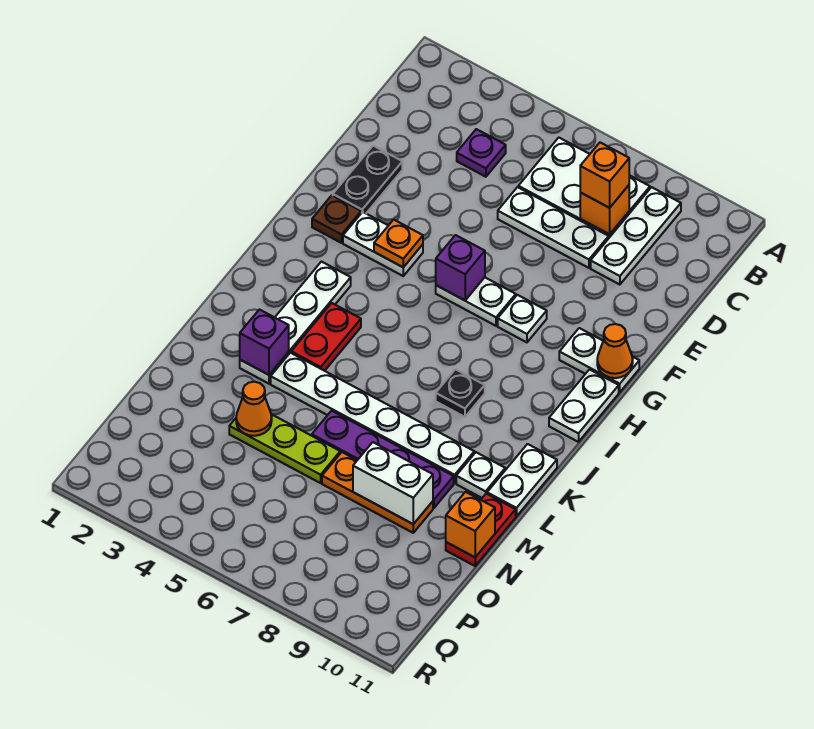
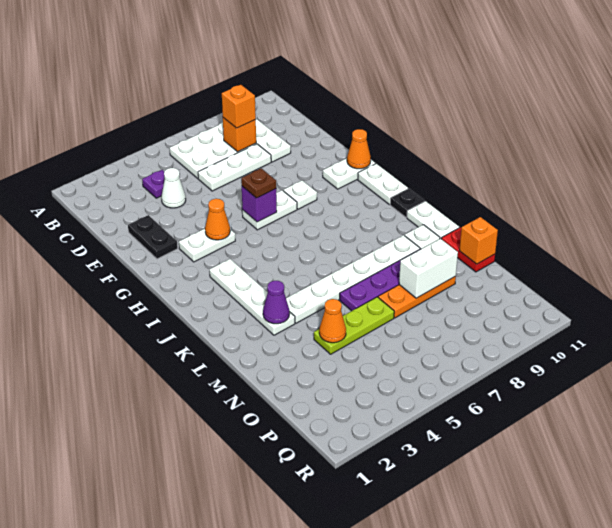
none -> white cone D4 level 1
brown plate G2 level 1 -> brown plate G6 level 3
orange plate G4 level 2 -> orange cone G4 level 2
red plate J4:K4 level 1 -> none
black plate J8 level 1 -> black plate J11 level 1
purple brick L3 level 2 -> purple cone L3 level 2

